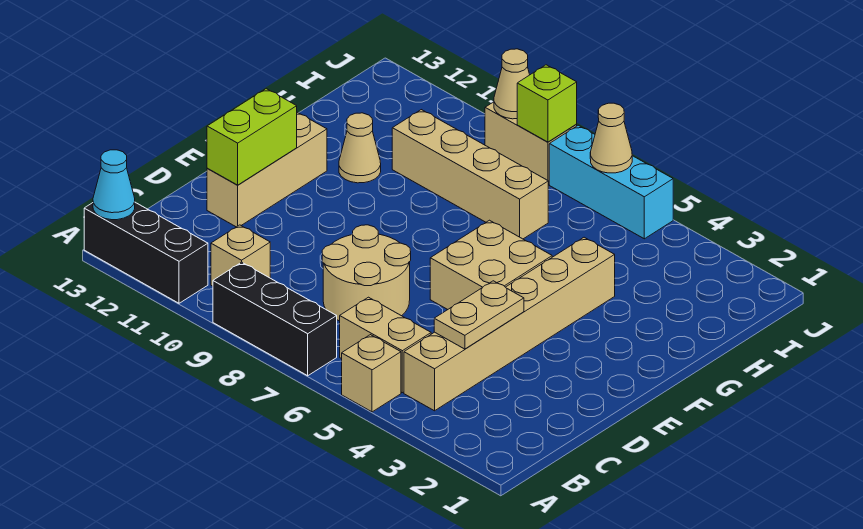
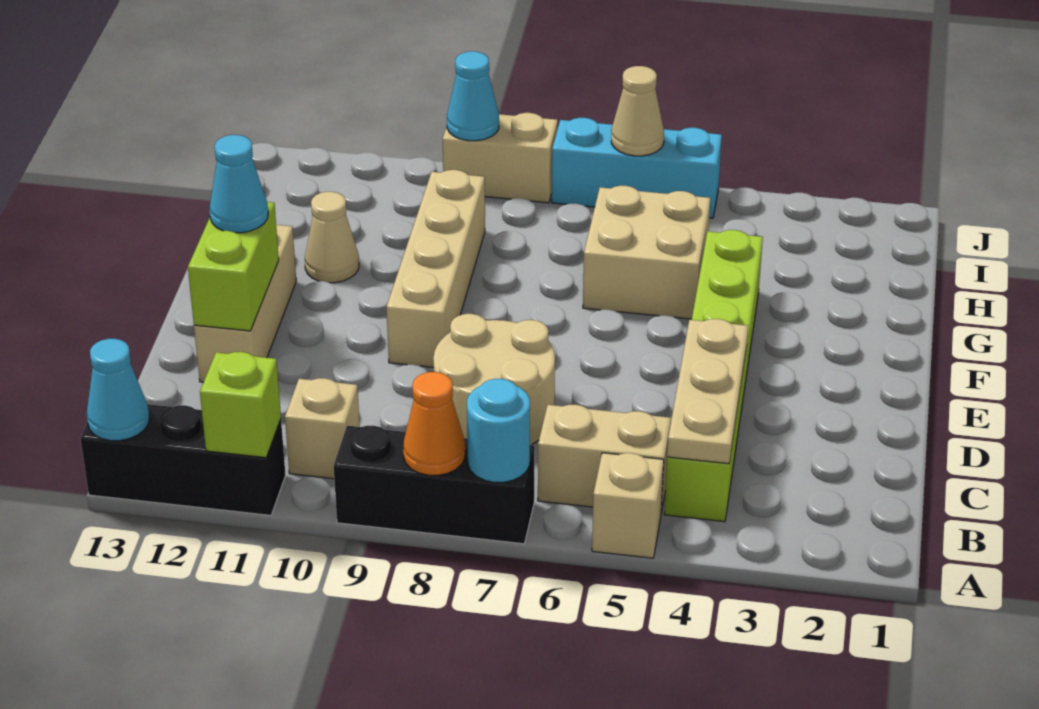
none -> cyan round brick A7 level 2
none -> orange cone A8 level 2
tan brick B4:G4 level 1 -> lime brick B4:G4 level 1
tan plate C4:D4 level 2 -> tan plate B4:D4 level 2
tan brick E5:F6 level 1 -> tan brick G5:H6 level 1
none -> cyan cone E12 level 3
tan brick H7:H10 level 1 -> tan brick E9:H9 level 1
lime brick J8 level 2 -> lime brick A11 level 2
tan cone J9 level 2 -> cyan cone J9 level 2

